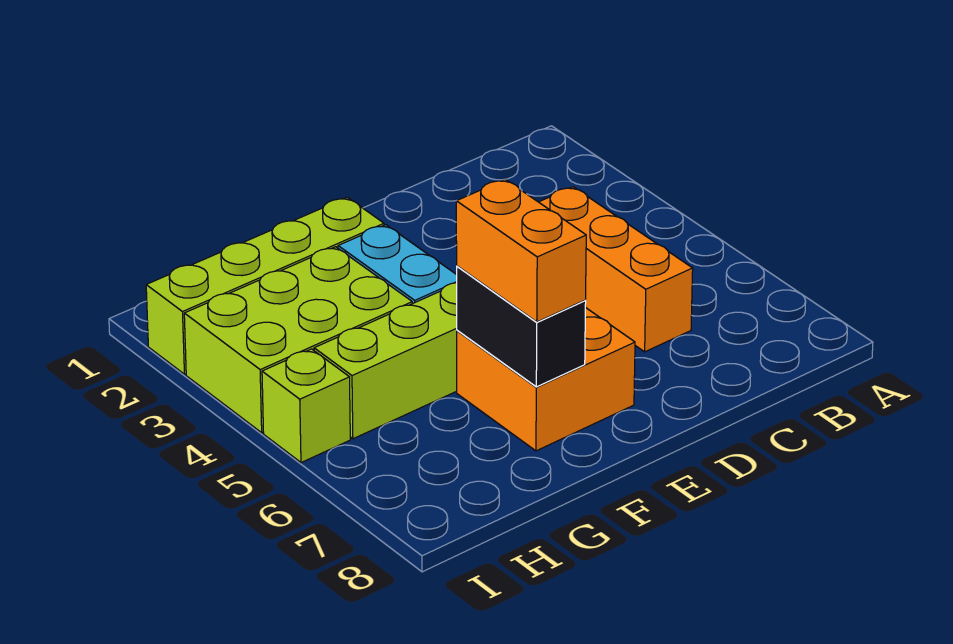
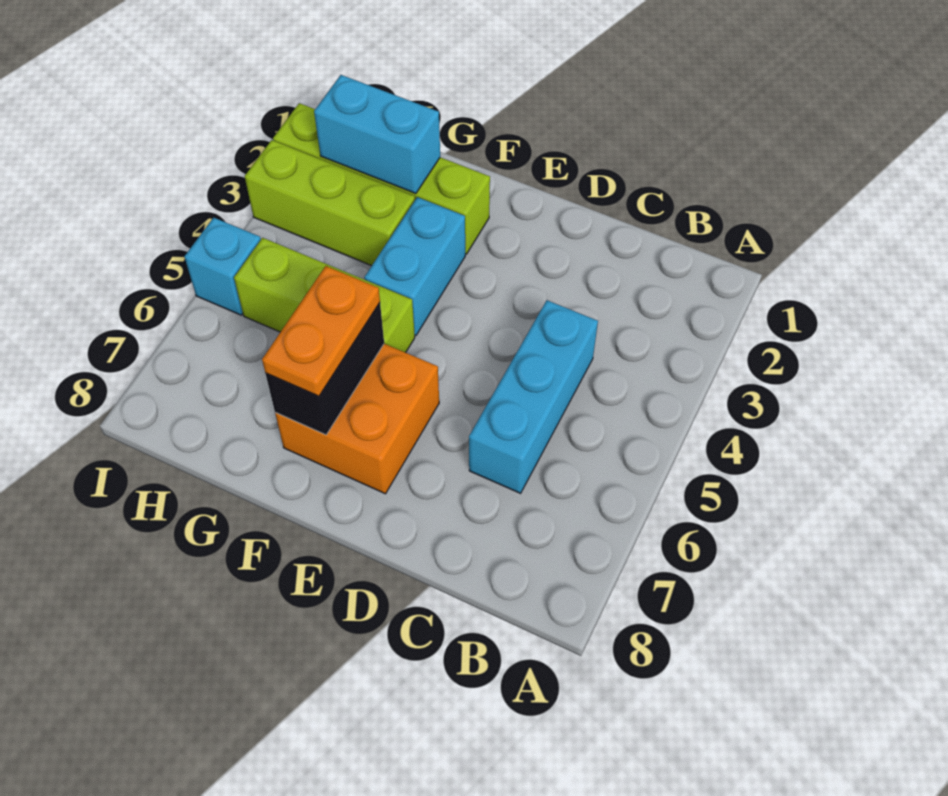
orange brick C4:C6 level 1 -> cyan brick C4:C6 level 1
orange brick F6:F7 level 3 -> orange plate F6:F7 level 3
none -> cyan brick G2:H2 level 2
lime brick G3:I4 level 1 -> lime brick G3:I3 level 1
lime brick I5 level 1 -> cyan brick I5 level 1

